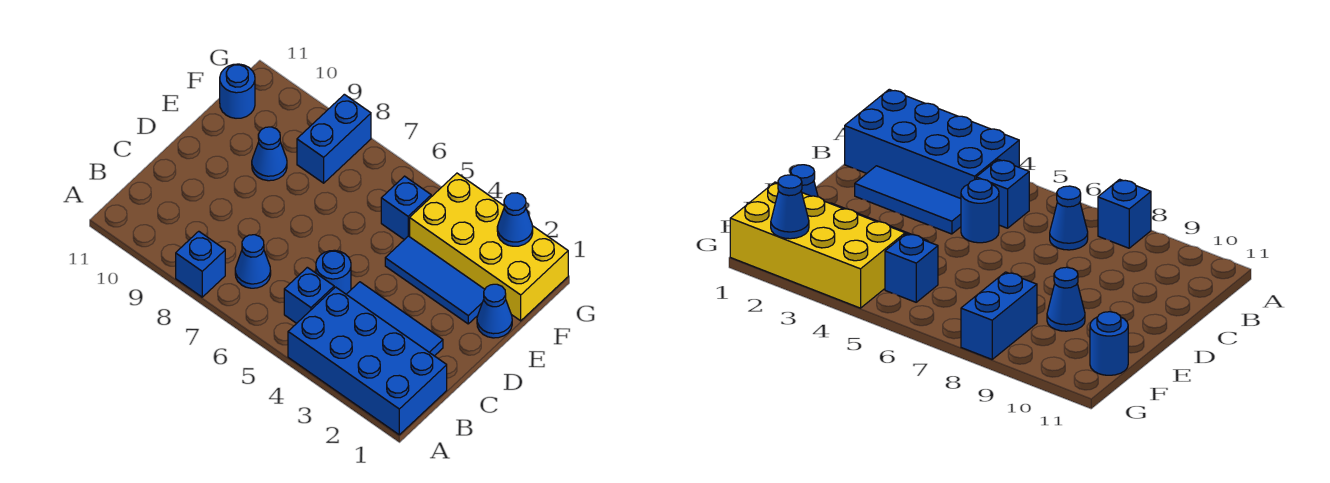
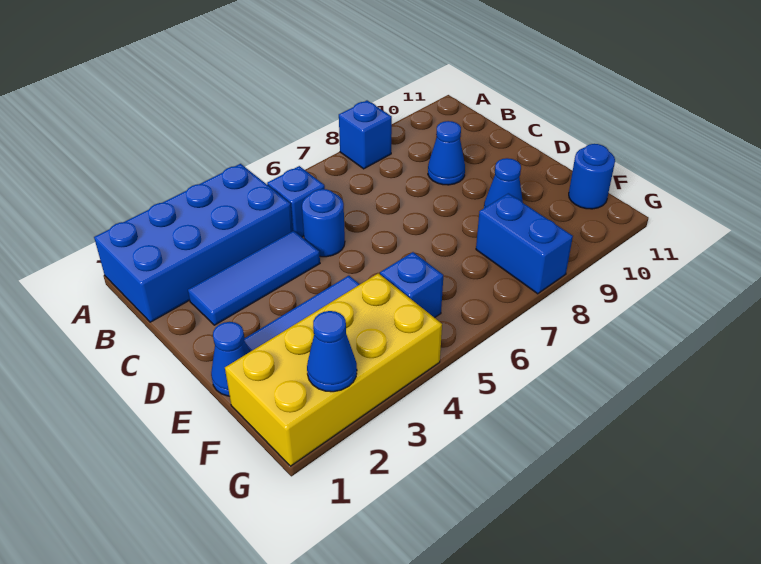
blue cone B7 level 1 -> blue cone C9 level 1

